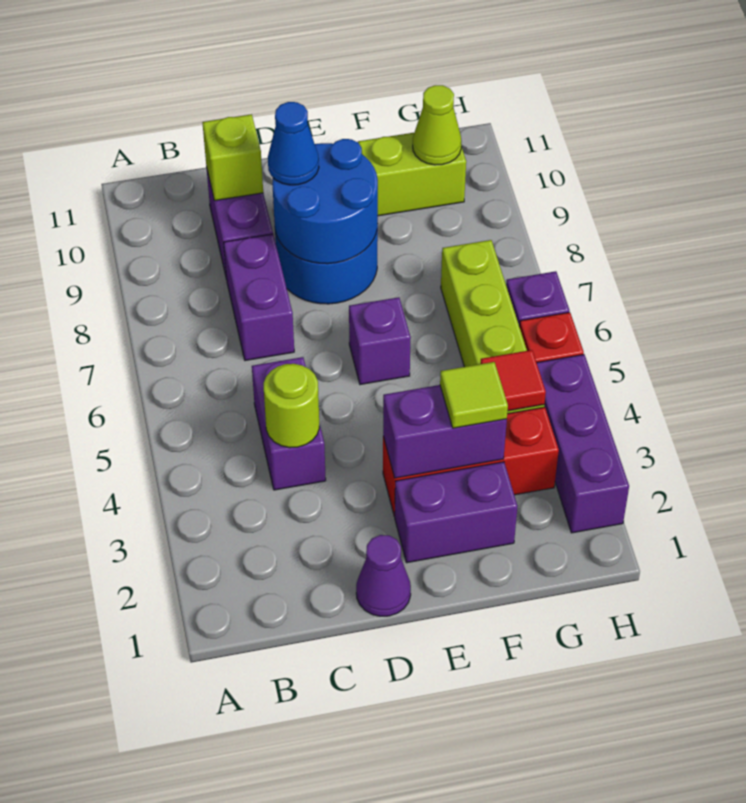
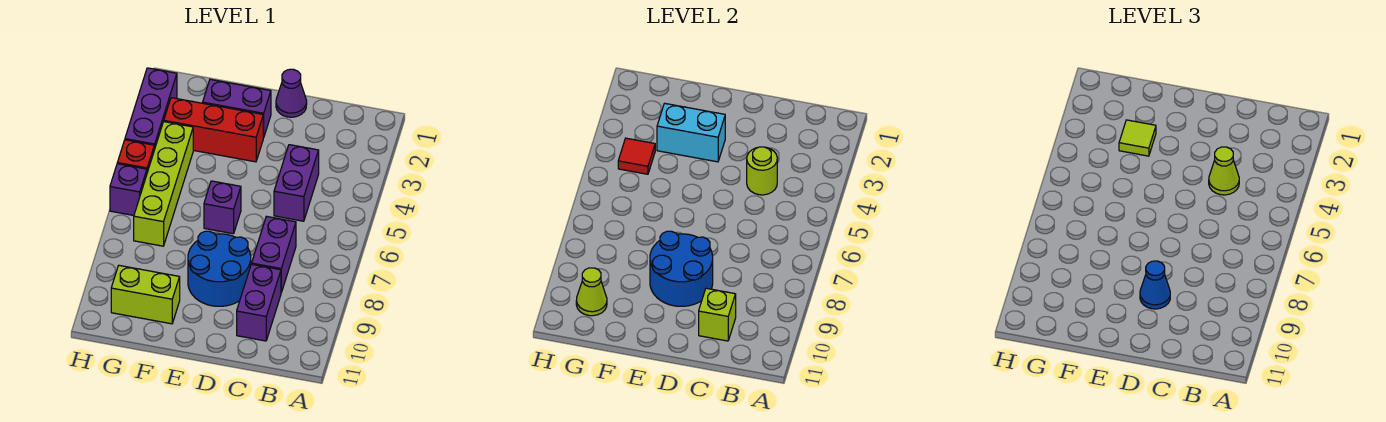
none -> lime cone C4 level 3
purple brick E3:F3 level 2 -> cyan brick E3:F3 level 2

